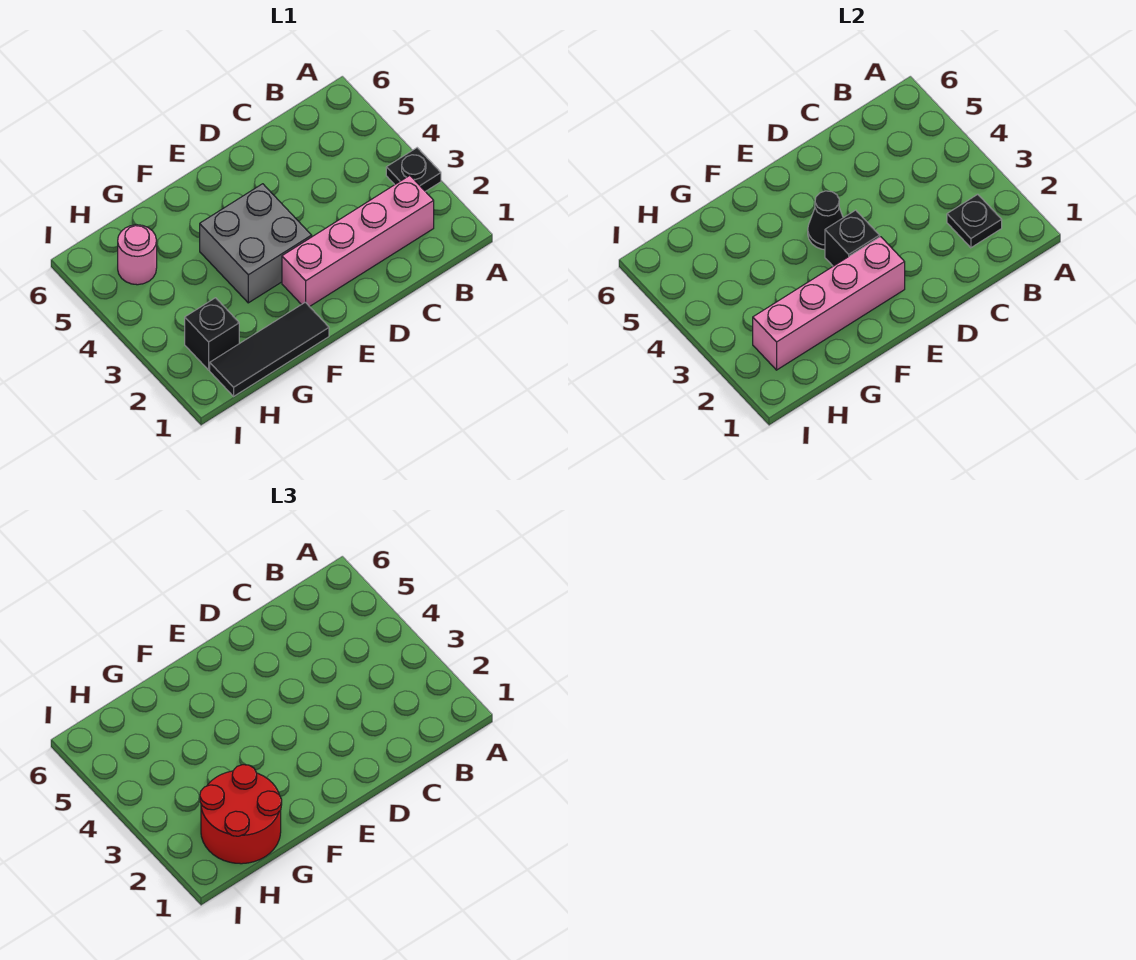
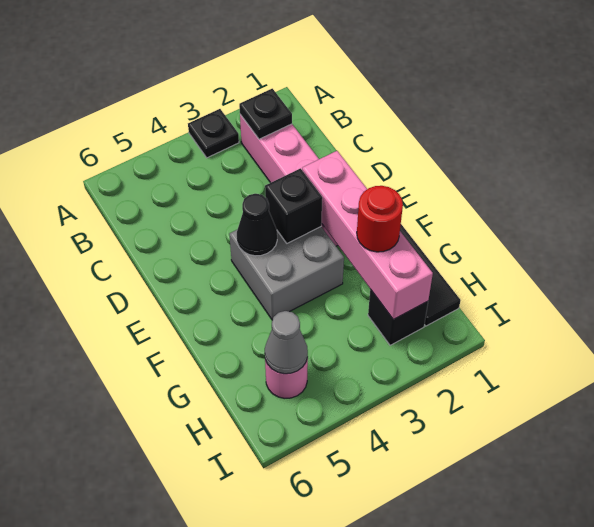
red round brick G1:H2 level 3 -> red round brick G2 level 3
none -> grey cone H5 level 2

